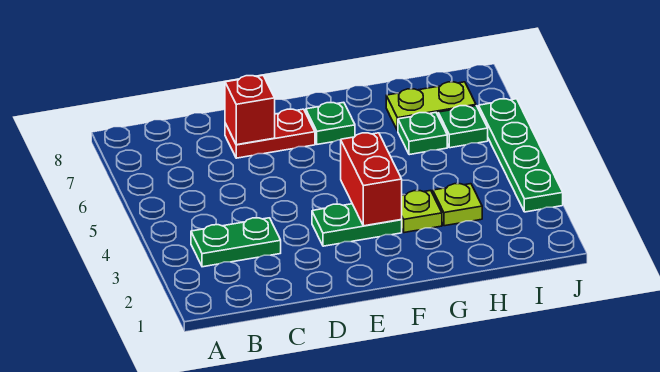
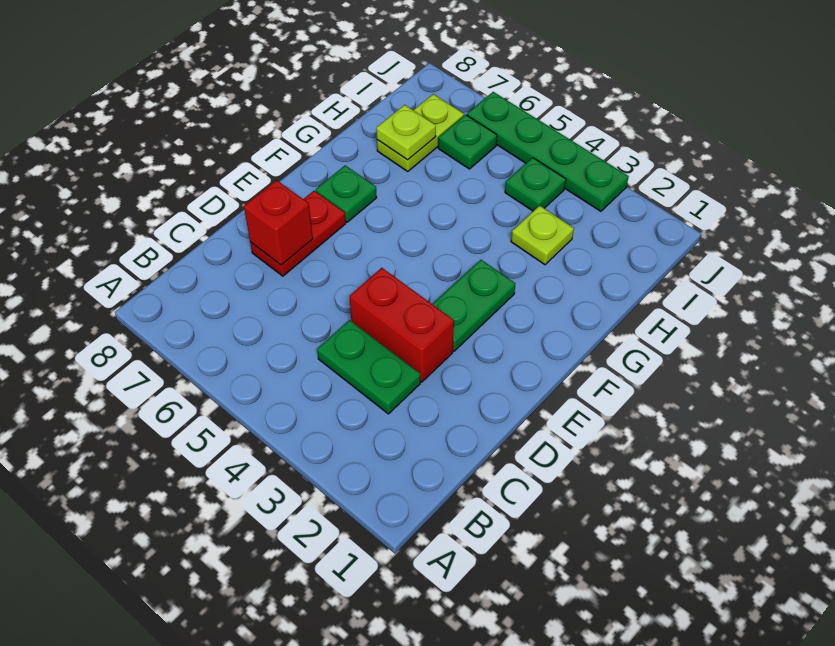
green plate B3:C3 level 1 -> green plate C3:C4 level 1
red brick F3:F4 level 2 -> red brick D3:D4 level 1
lime plate G3 level 1 -> lime plate H7 level 2
green plate H6 level 1 -> green plate I4 level 1

